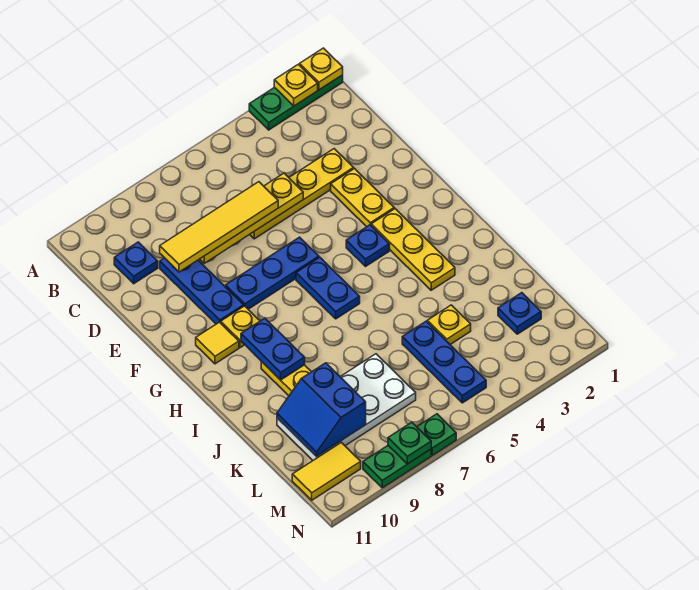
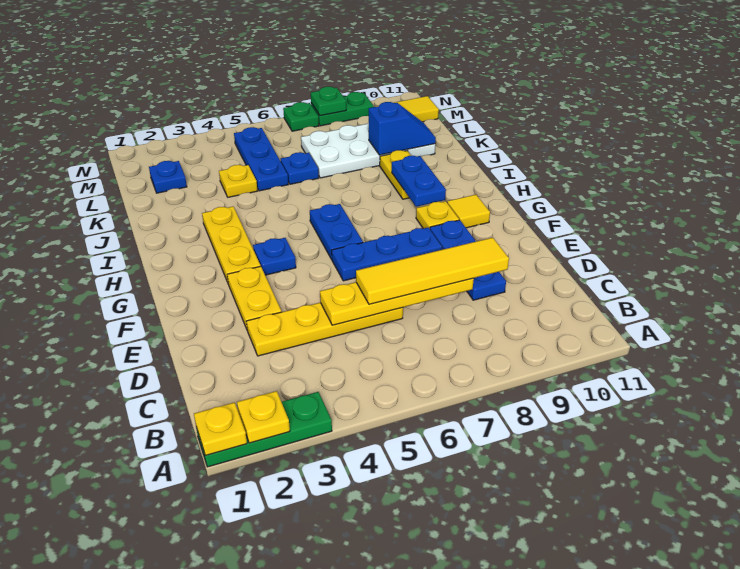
blue plate C10 level 1 -> blue plate K6 level 1
blue slope K9:L10 level 2 top 9 -> blue slope K9:K10 level 2 top 9

